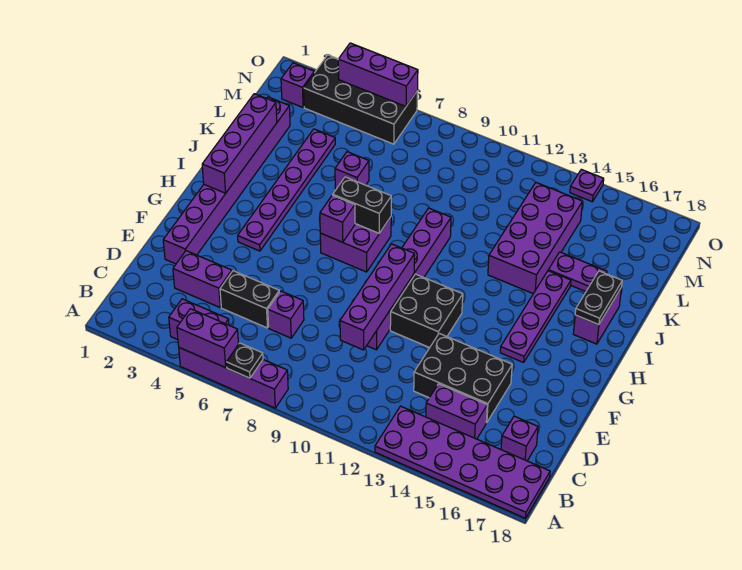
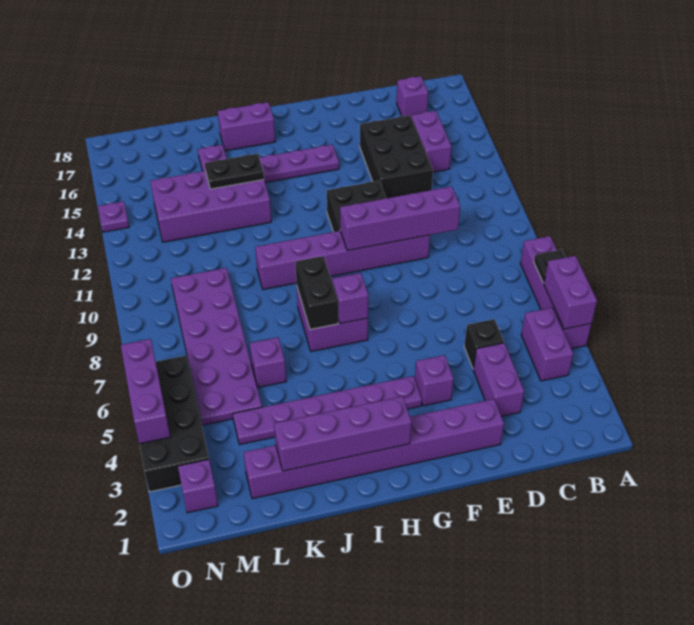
purple plate A13:B18 level 1 -> purple plate L5:M10 level 1
black brick D5:D6 level 1 -> black brick D5 level 1
purple brick D7 level 1 -> purple brick F4 level 1
black plate I17:J17 level 2 -> black plate J14:K14 level 2

